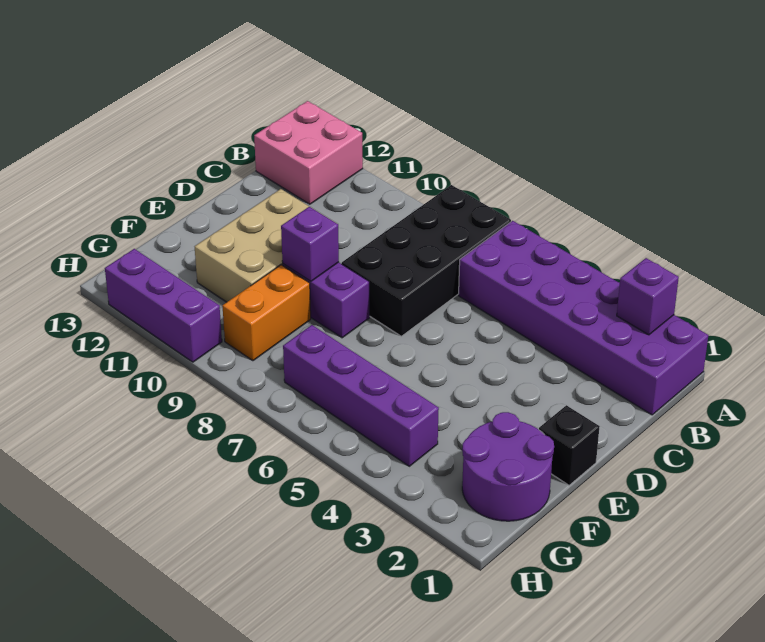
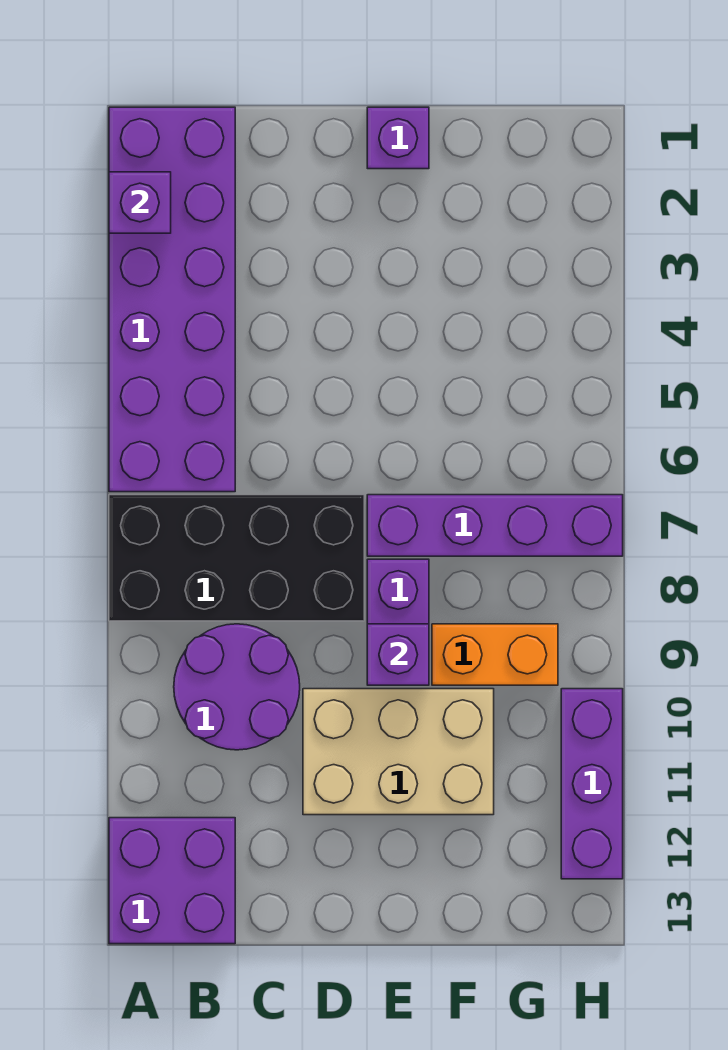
pink brick A12:B13 level 1 -> purple brick A12:B13 level 1
black brick E1 level 1 -> purple brick E1 level 1
purple round brick F1:G2 level 1 -> purple round brick B9:C10 level 1
purple brick G4:G7 level 1 -> purple brick E7:H7 level 1

